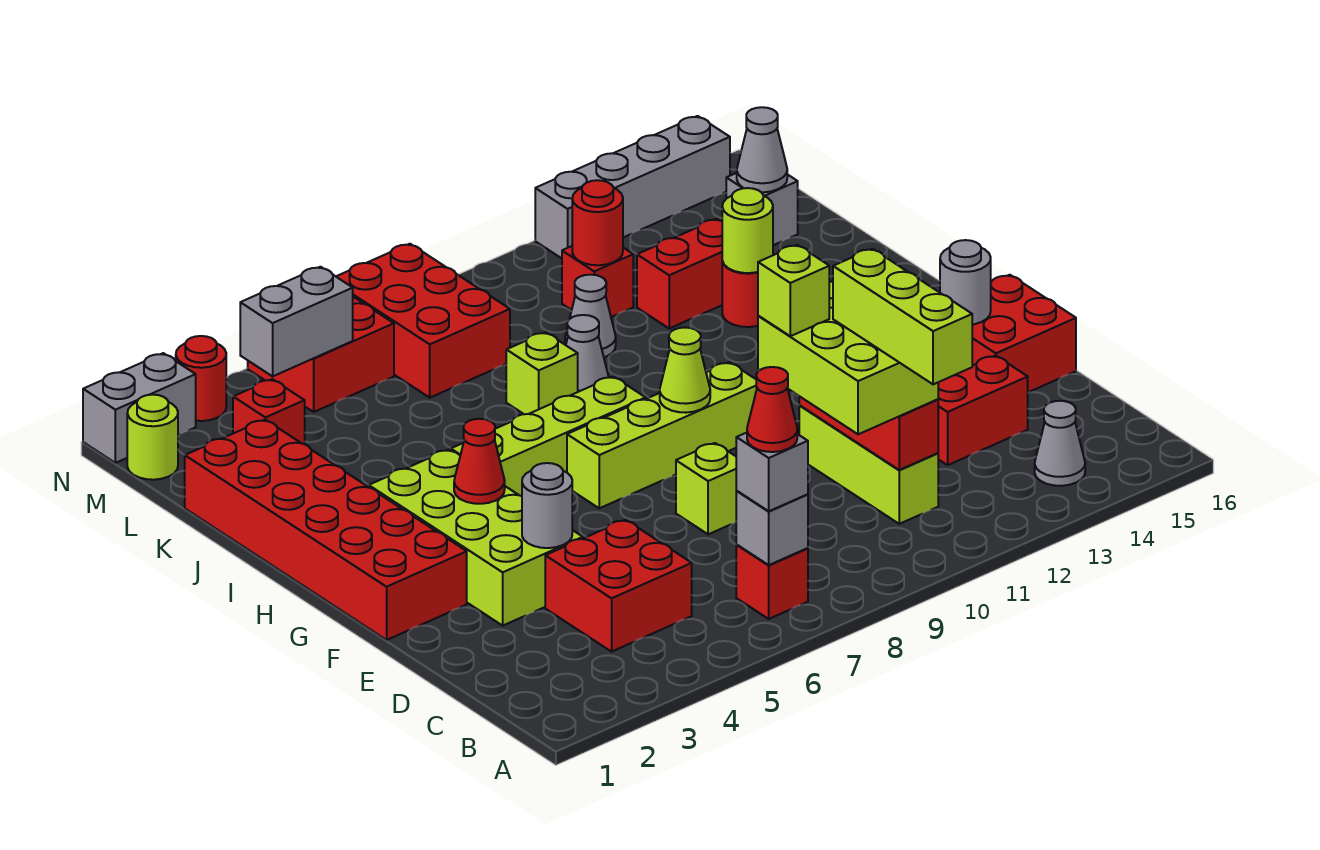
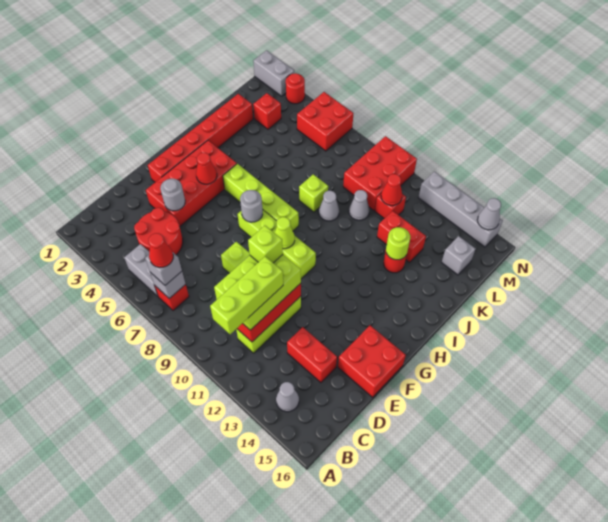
red brick C4:D5 level 1 -> red round brick C4:D5 level 1
lime brick E3:H4 level 1 -> red brick E3:H4 level 1
red brick F1:K2 level 1 -> red brick F2:K2 level 1
grey round brick F15 level 2 -> grey round brick G7 level 2
red brick L7:N8 level 1 -> red brick L9:N10 level 1
red round brick L11 level 2 -> red cone L11 level 2
grey cone L15 level 2 -> grey cone N15 level 2
lime round brick M1 level 1 -> none
grey brick M4:M5 level 2 -> grey brick B5:B6 level 1

